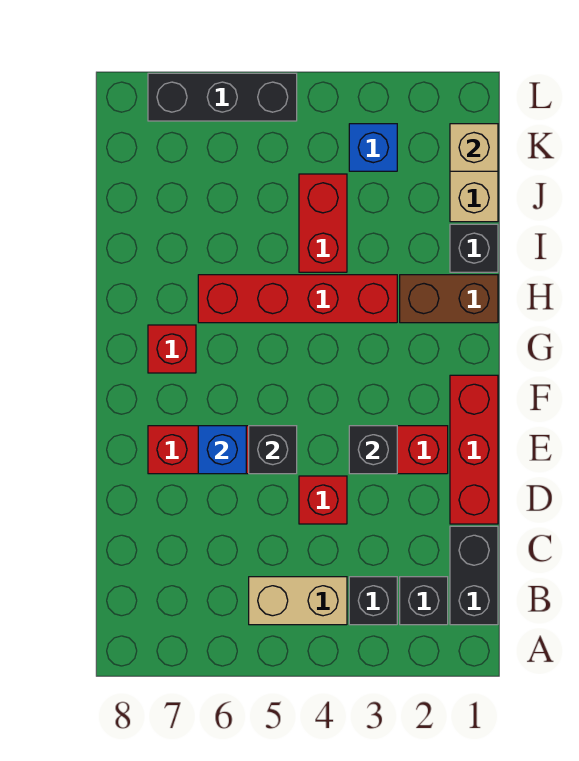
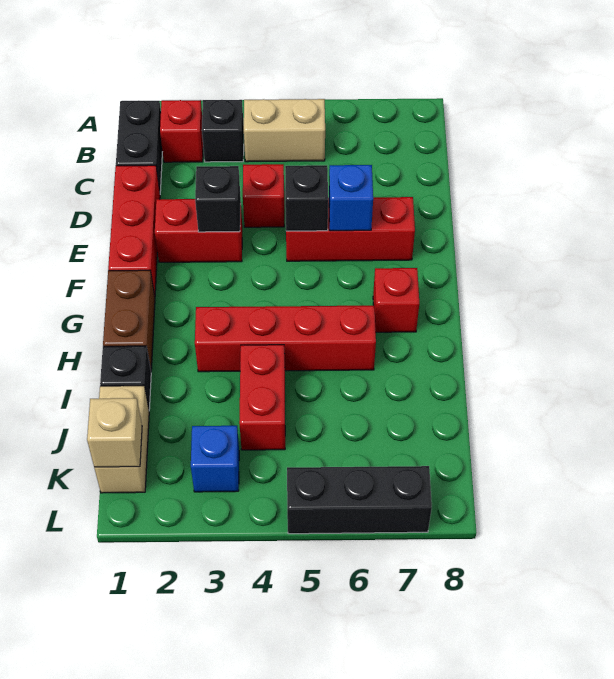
black brick B2 level 1 -> red brick B2 level 1
brown brick H1:H2 level 1 -> brown brick G1:H1 level 1

